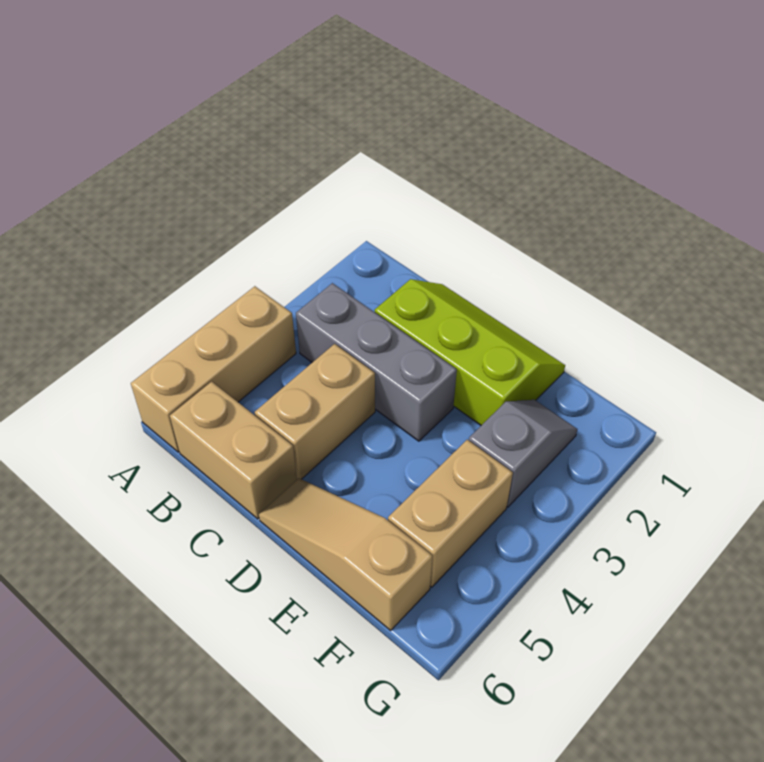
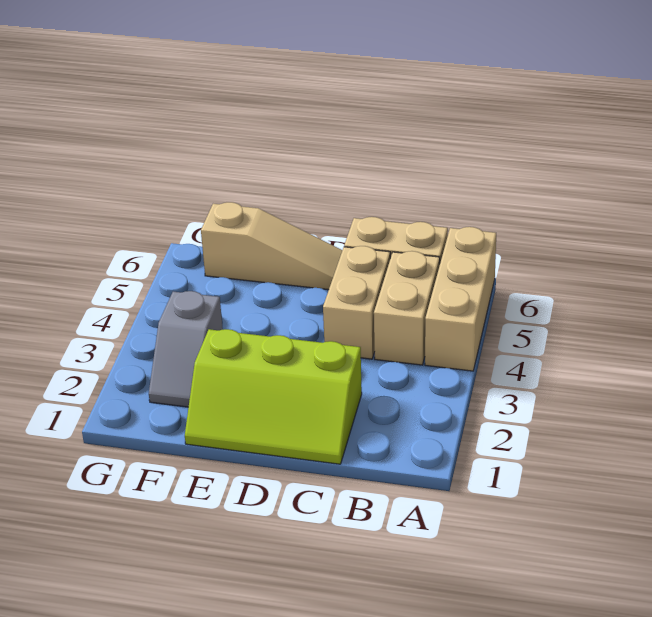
grey brick B3:D3 level 1 -> none
tan brick F4:F5 level 1 -> tan brick B4:B5 level 1

